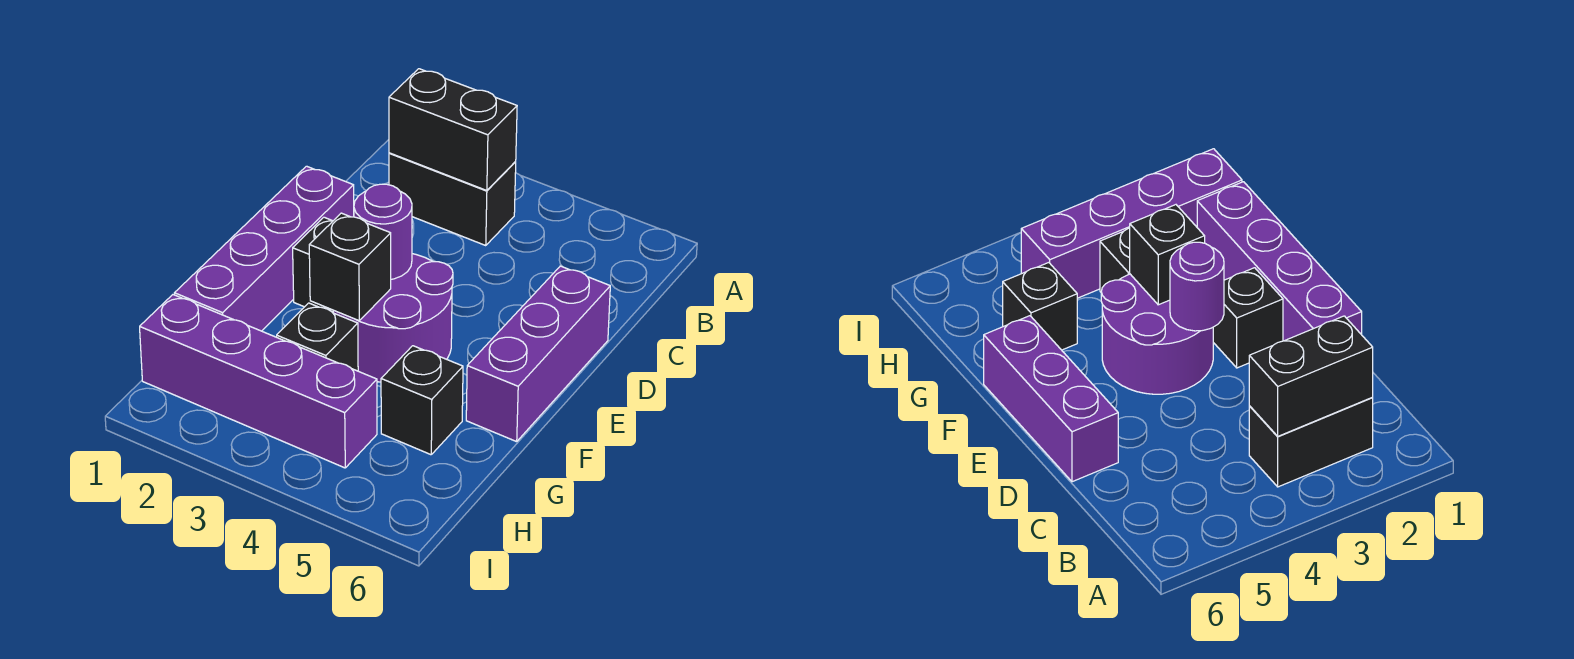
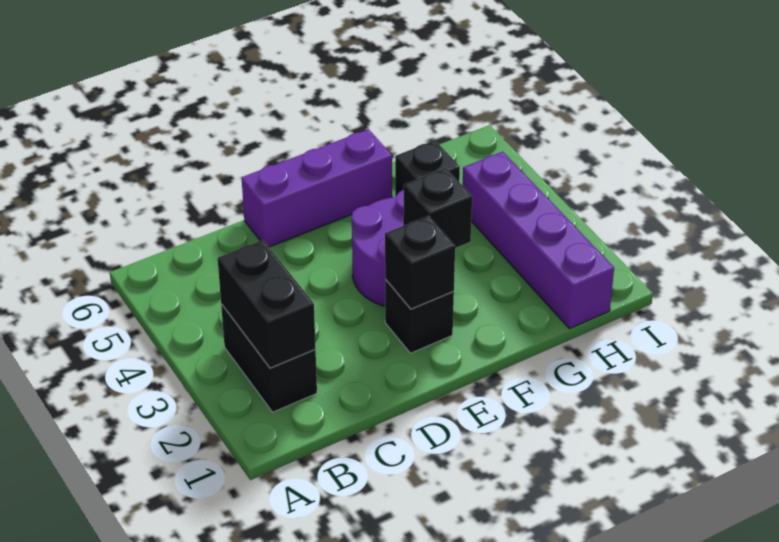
purple brick D1:G1 level 1 -> none
purple round brick E3 level 2 -> none
black brick G3 level 1 -> black brick E2 level 2

